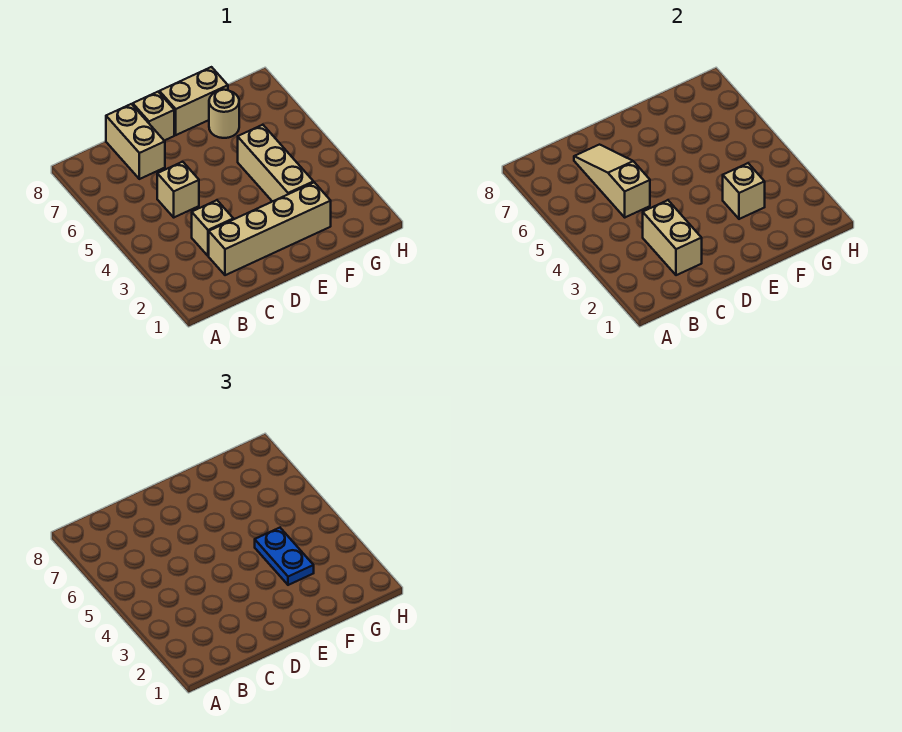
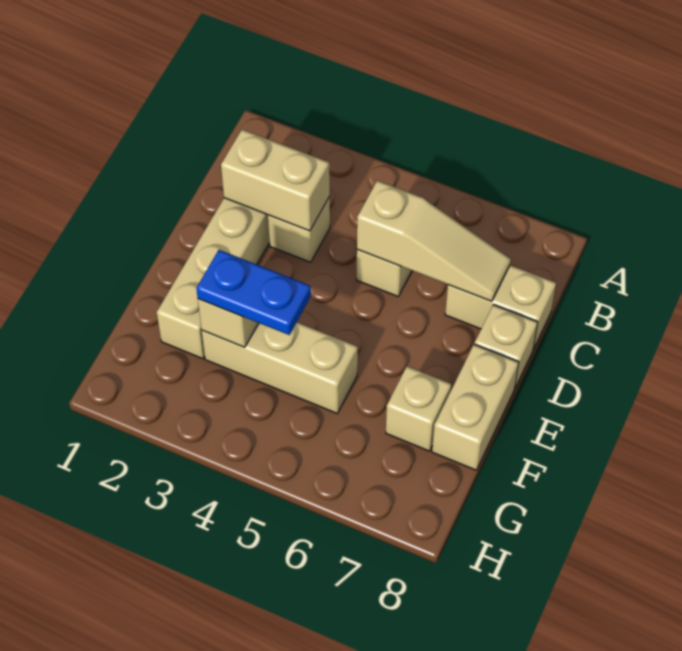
tan round brick F7 level 1 -> tan brick F7 level 1

